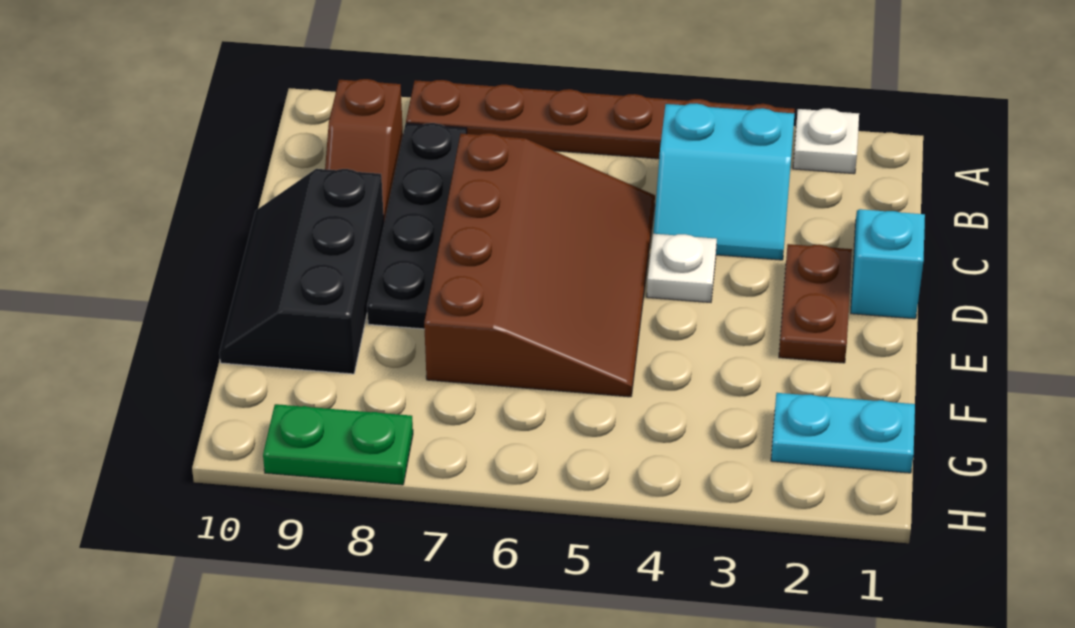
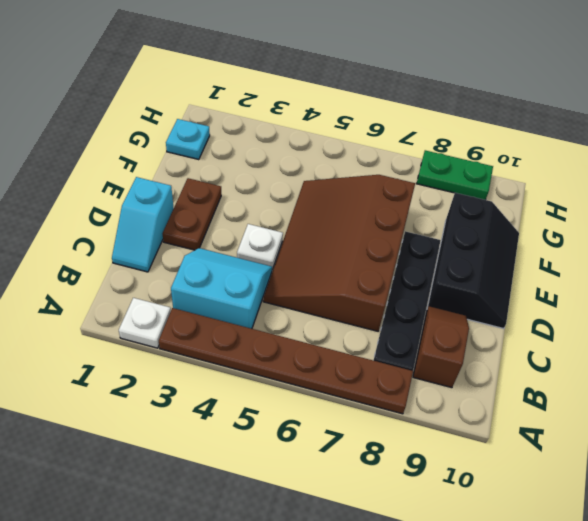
cyan plate G1:G2 level 1 -> cyan plate G1 level 1

